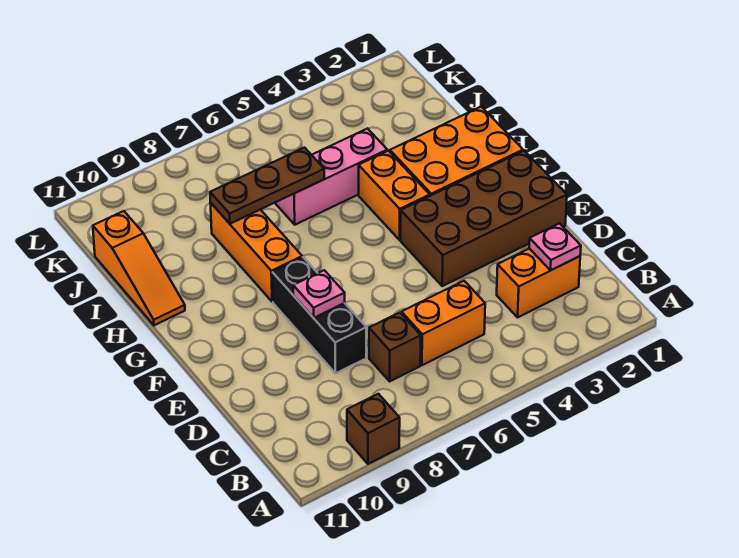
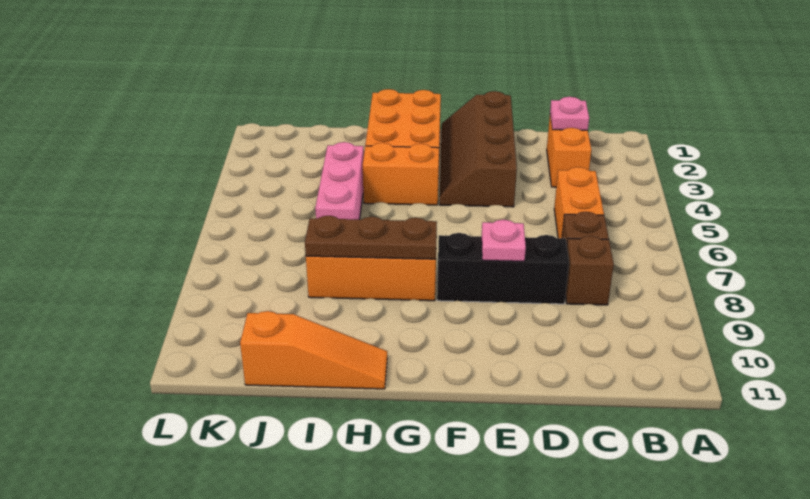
brown brick A9 level 1 -> brown brick C8 level 1
brown brick E1:F4 level 1 -> brown slope E1:F4 level 1 top E
brown plate I6:I8 level 2 -> brown plate G8:I8 level 2

